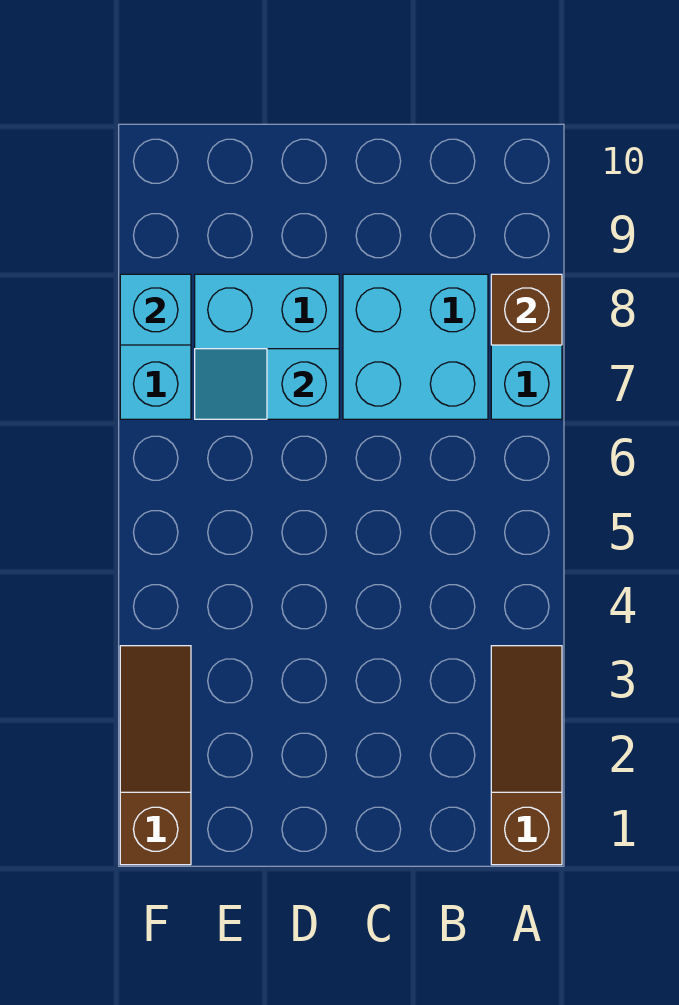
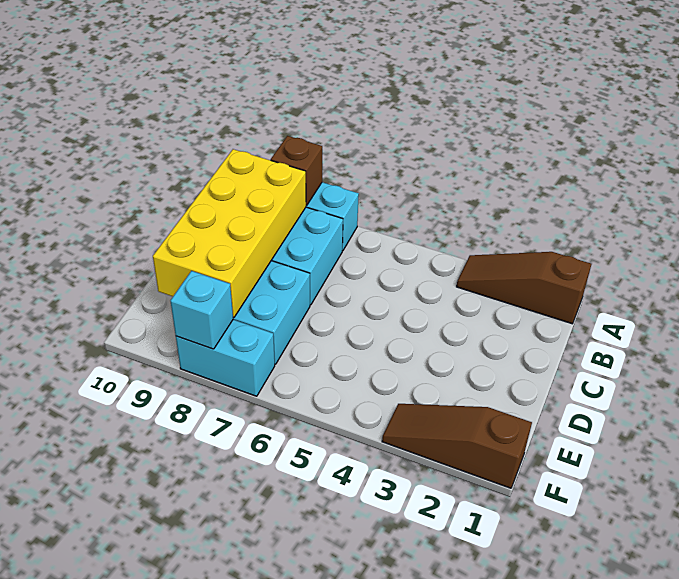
none -> yellow brick B8:E9 level 2
cyan slope D7:E7 level 2 top D -> none

